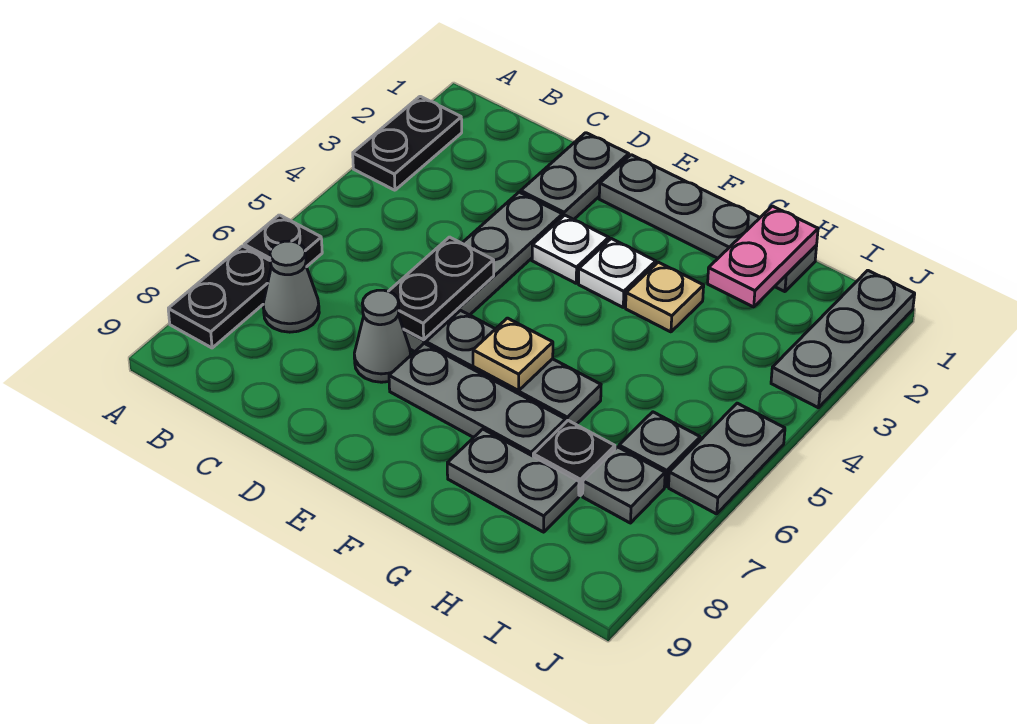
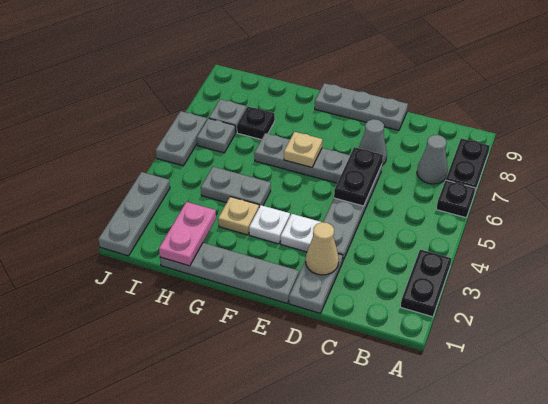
none -> tan cone D2 level 2
grey plate E7:G7 level 1 -> grey plate D9:F9 level 1
grey plate G8:H8 level 1 -> grey plate G4:H4 level 1

